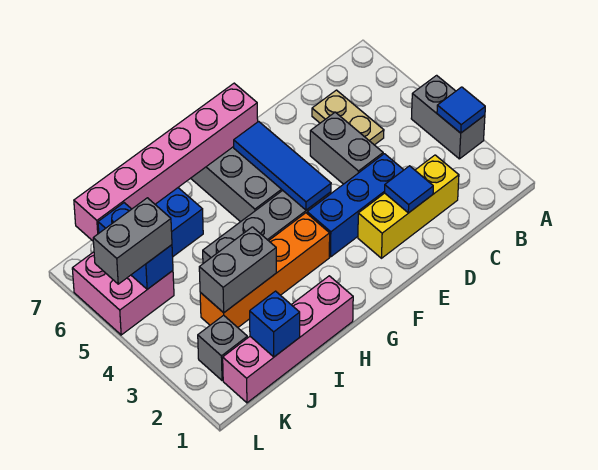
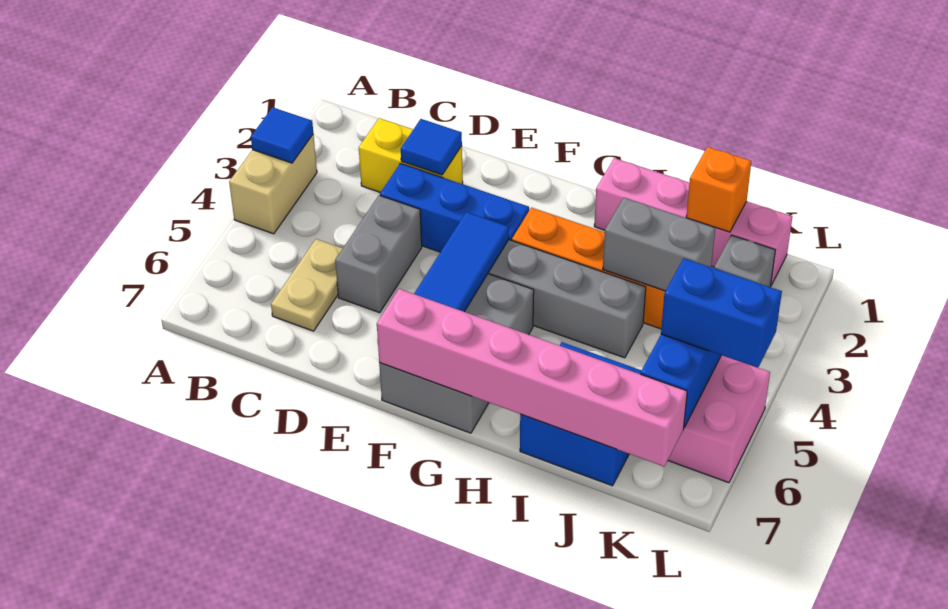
grey brick A3:A4 level 1 -> tan brick A3:A4 level 1
yellow brick C2:E2 level 1 -> yellow brick C2:D2 level 1
blue brick J1 level 2 -> orange brick J1 level 2
grey brick K5:L5 level 3 -> blue brick K5:L5 level 3

